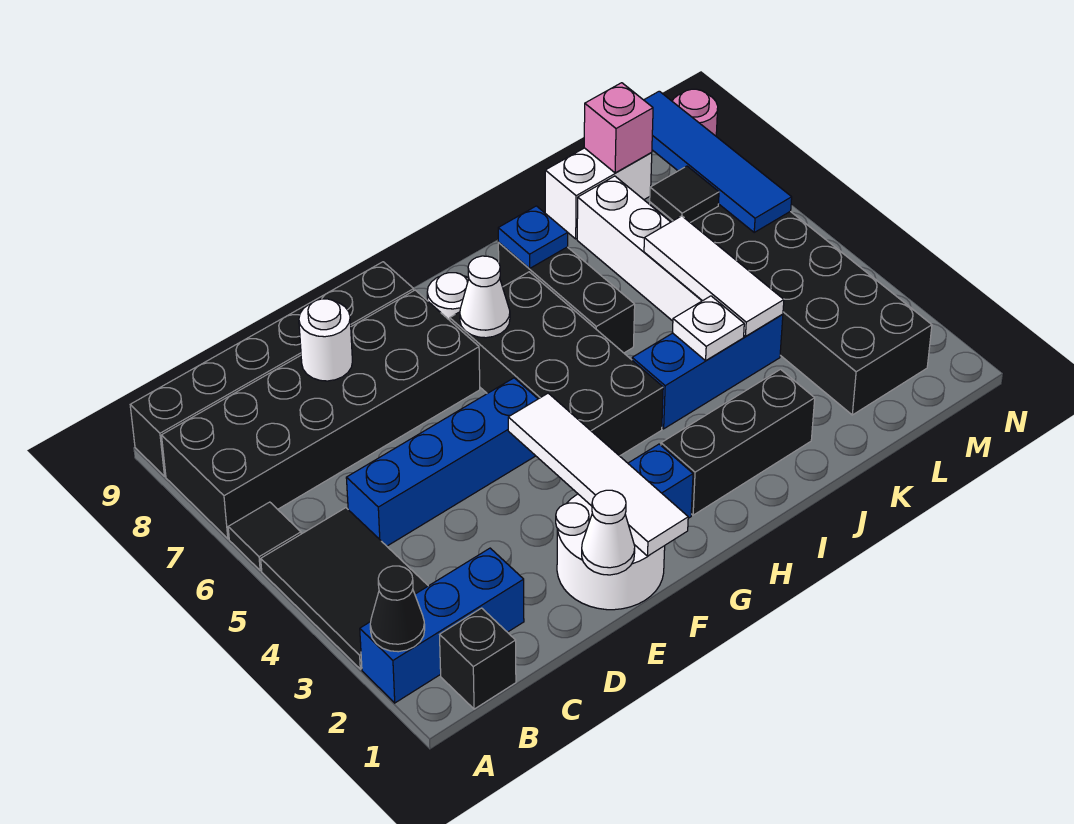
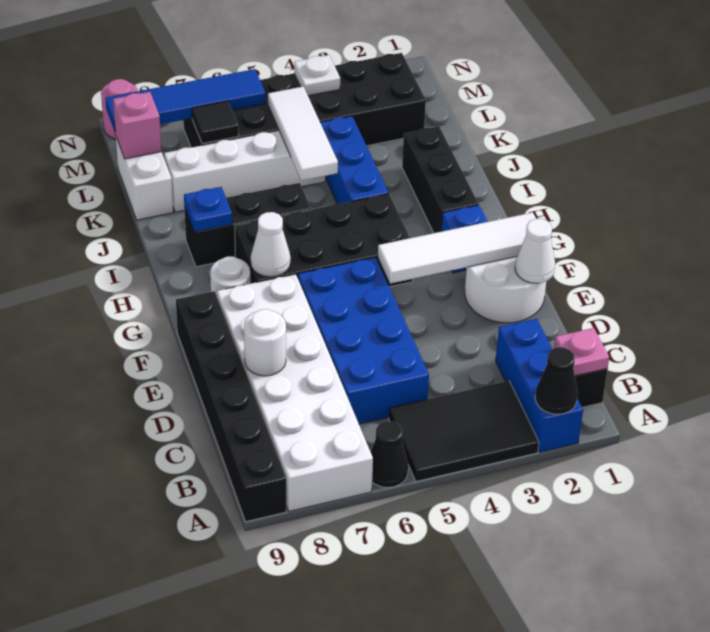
black tile A6 level 1 -> black cone A6 level 1
black brick A7:F8 level 1 -> white brick A7:F8 level 1
none -> pink plate B1 level 2
blue brick C5:F5 level 1 -> blue brick C5:F6 level 1
white plate J4 level 2 -> white plate M4 level 2
white tile K4:K6 level 2 -> white tile J5:L5 level 2

